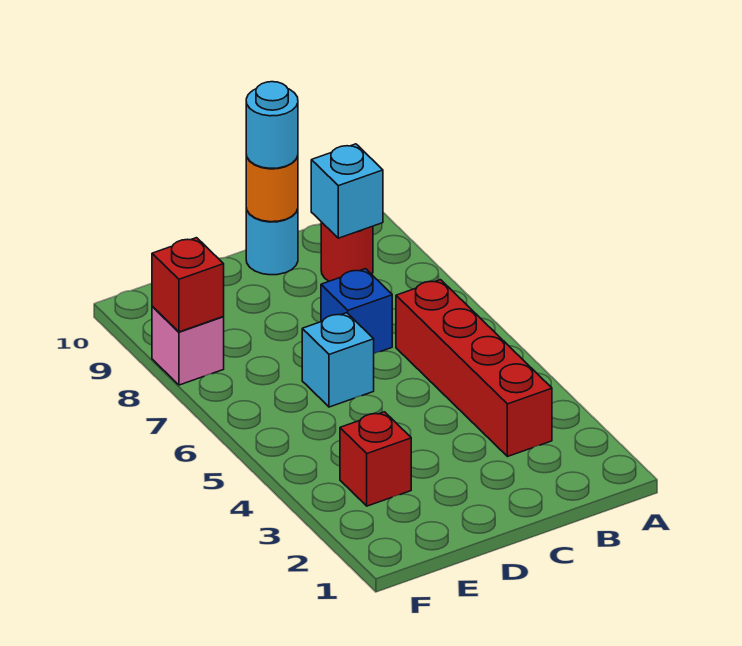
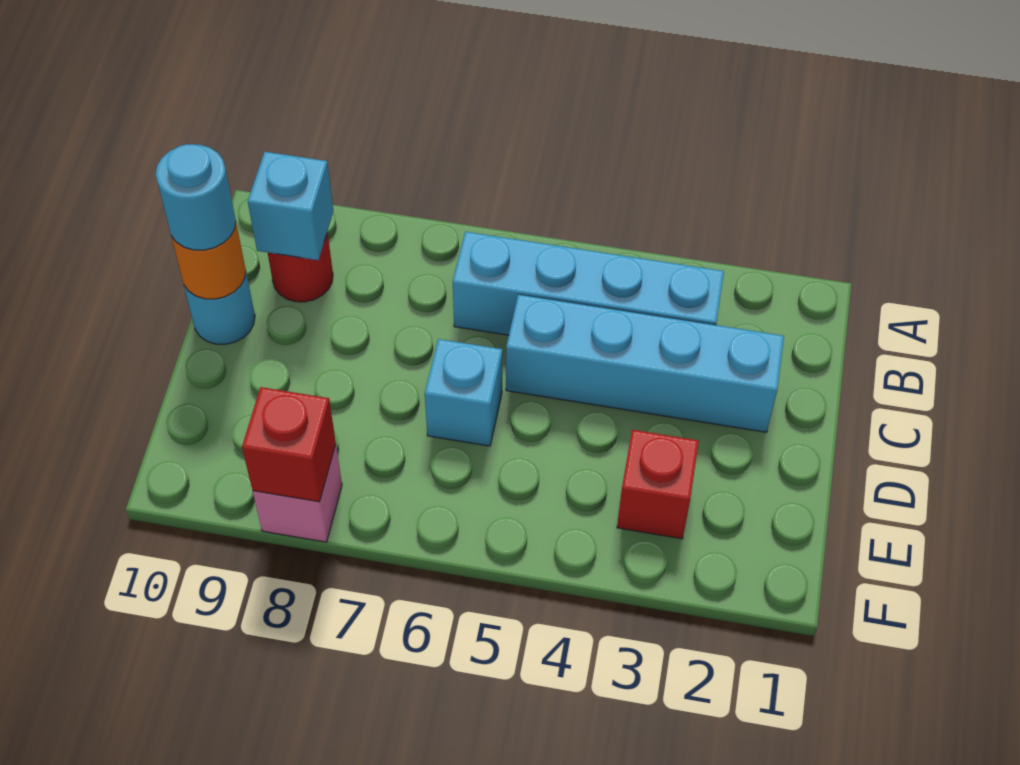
red brick B3:B6 level 1 -> cyan brick B3:B6 level 1
none -> cyan brick C2:C5 level 1
blue brick C7 level 1 -> none

